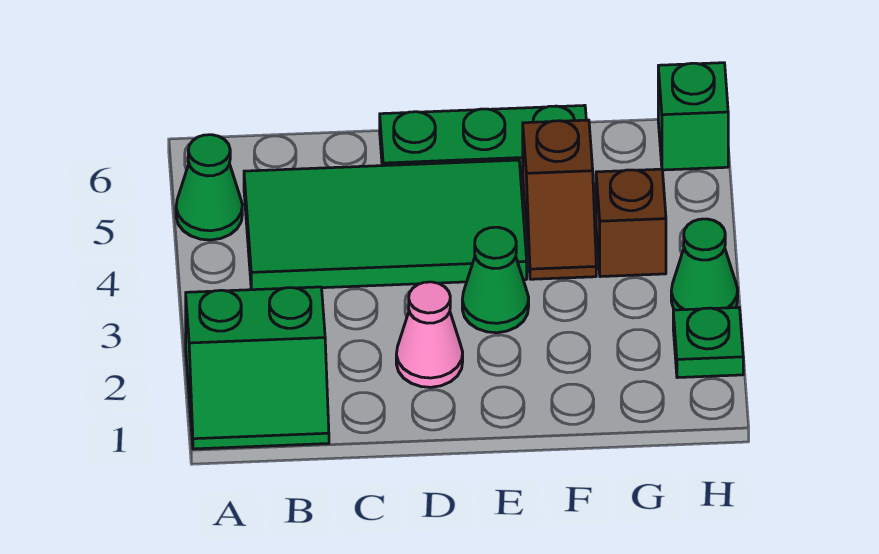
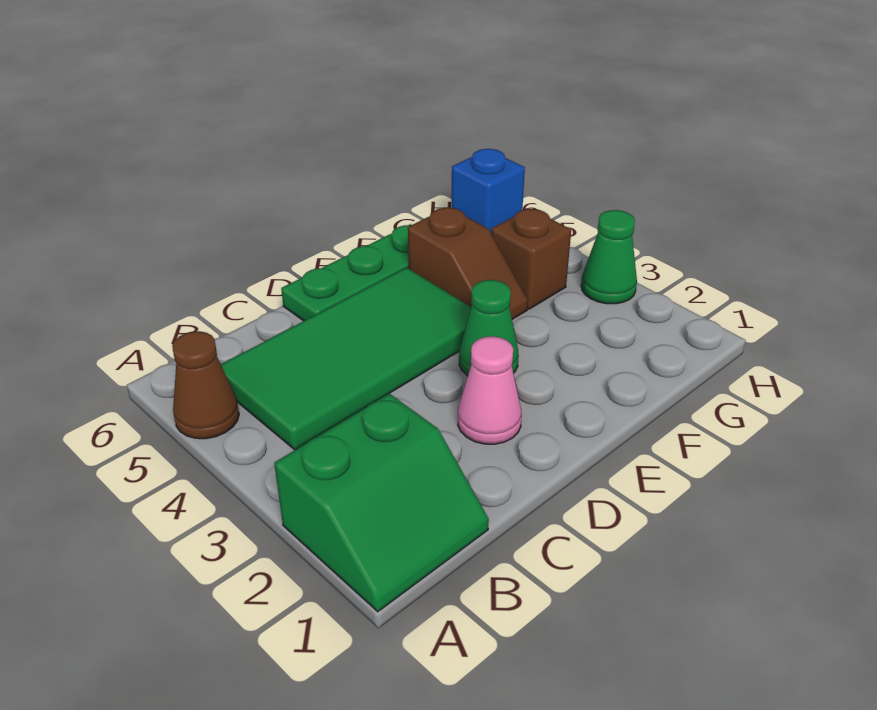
green cone A5 level 1 -> brown cone A5 level 1
green plate H2 level 1 -> none
green brick H6 level 1 -> blue brick H6 level 1

